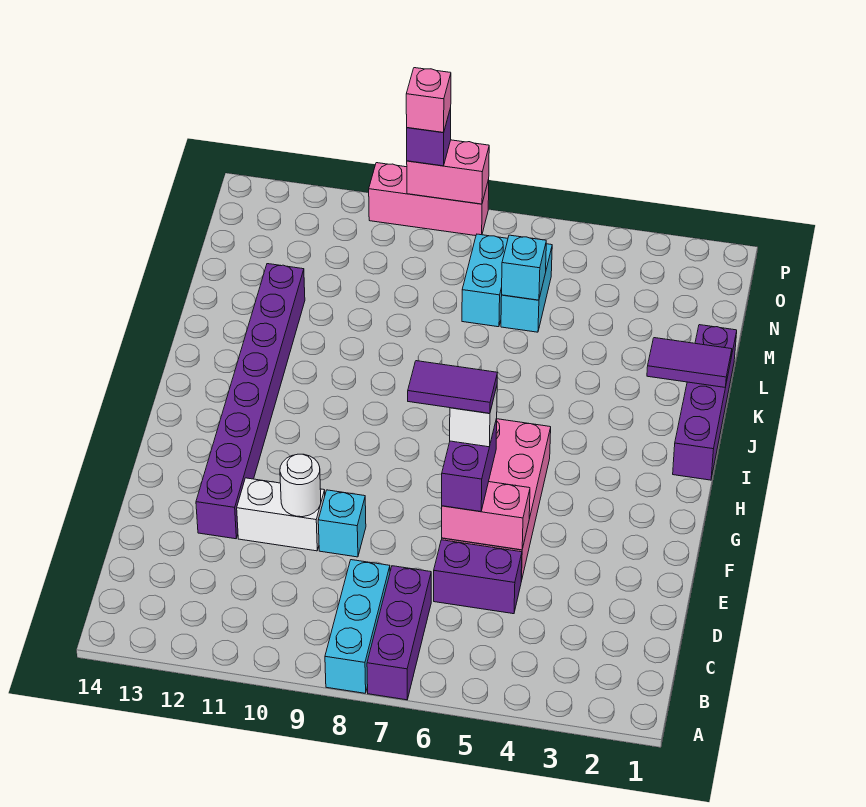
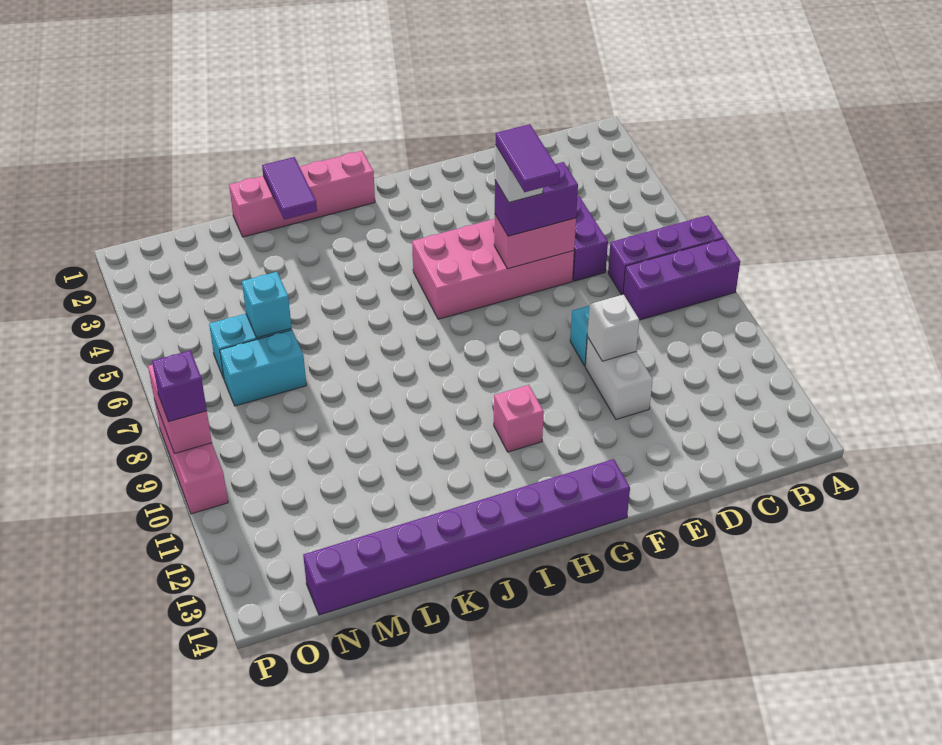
cyan brick A8:C8 level 1 -> purple brick A8:C8 level 1
pink brick E5:E6 level 2 -> pink brick E6:F6 level 2
white round brick E10 level 2 -> white brick E10 level 2
purple brick E12:L12 level 1 -> purple brick G14:N14 level 1
purple brick I1:L1 level 1 -> pink brick I1:L1 level 1
pink brick P9 level 4 -> pink brick H11 level 1

